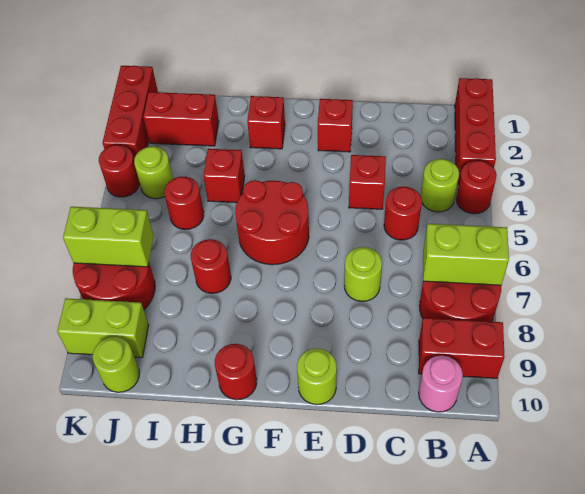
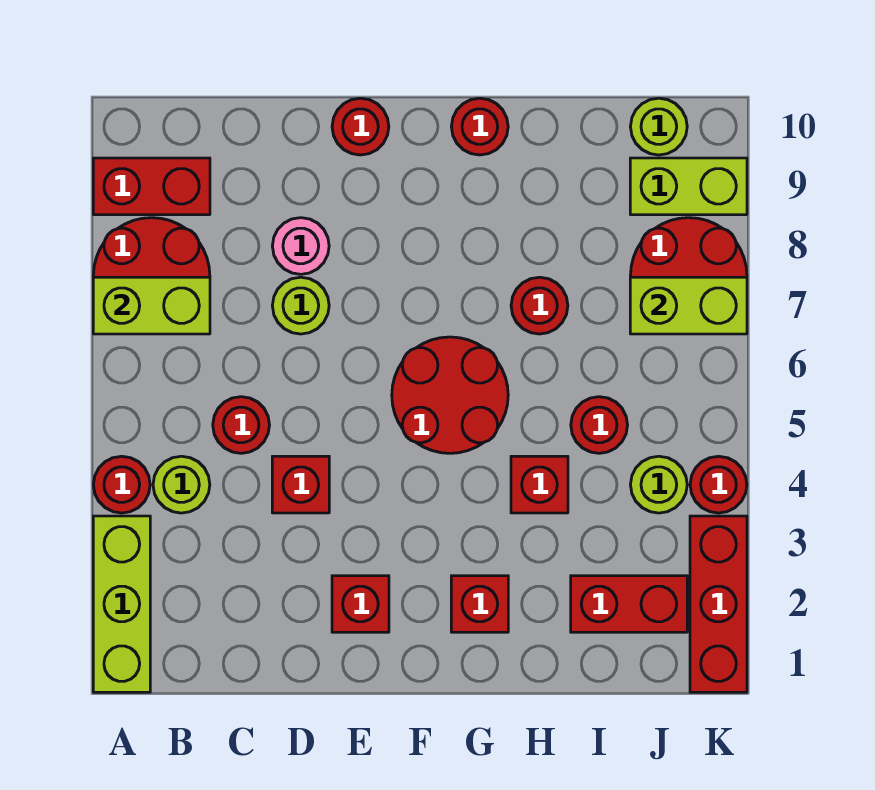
red brick A1:A3 level 1 -> lime brick A1:A3 level 1
pink round brick B10 level 1 -> pink round brick D8 level 1
lime round brick E10 level 1 -> red round brick E10 level 1

